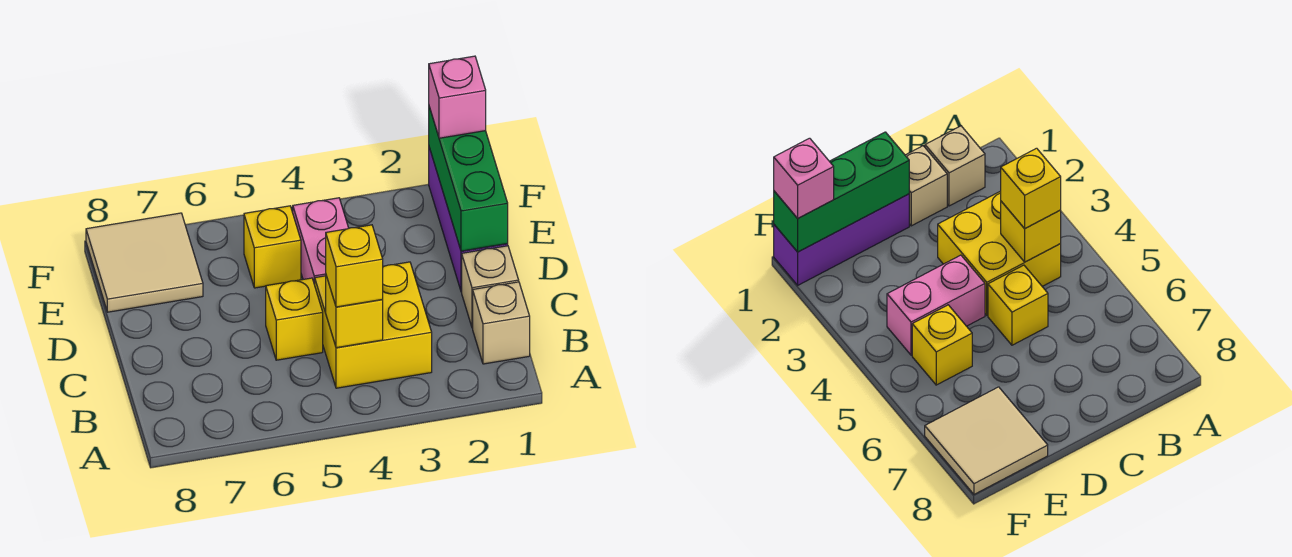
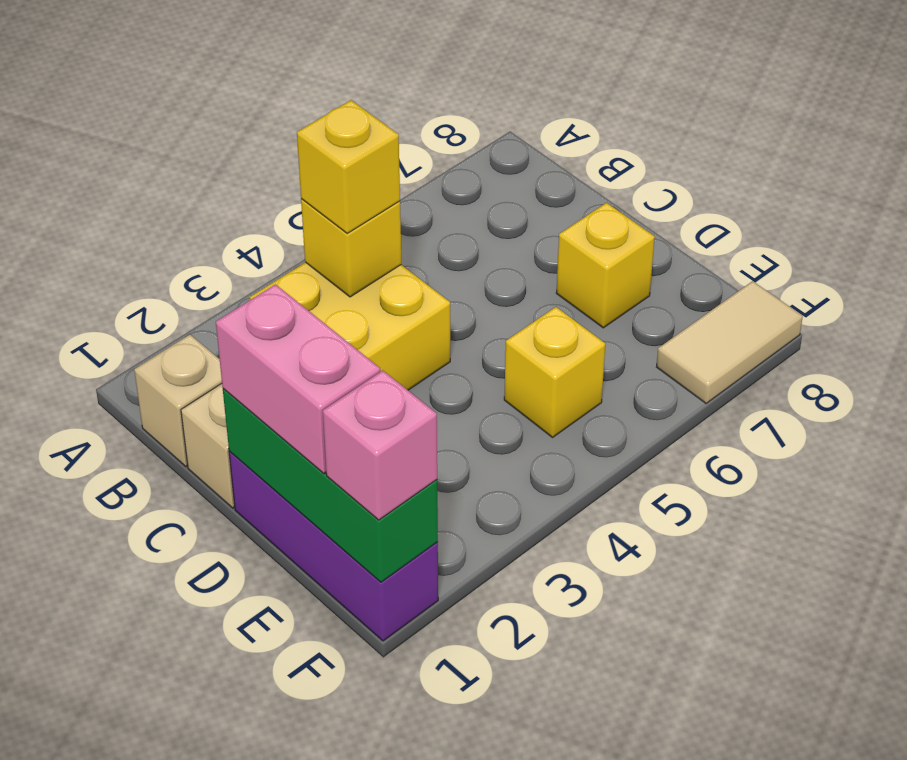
yellow brick C5 level 1 -> yellow brick D7 level 1
pink brick D4:E4 level 1 -> pink brick D1:E1 level 3
tan tile E7:F8 level 1 -> tan tile F7:F8 level 1

